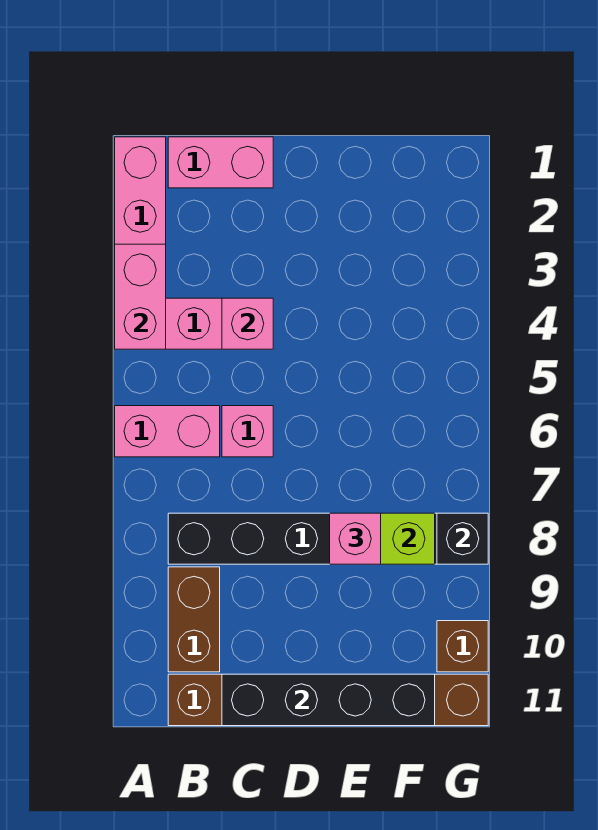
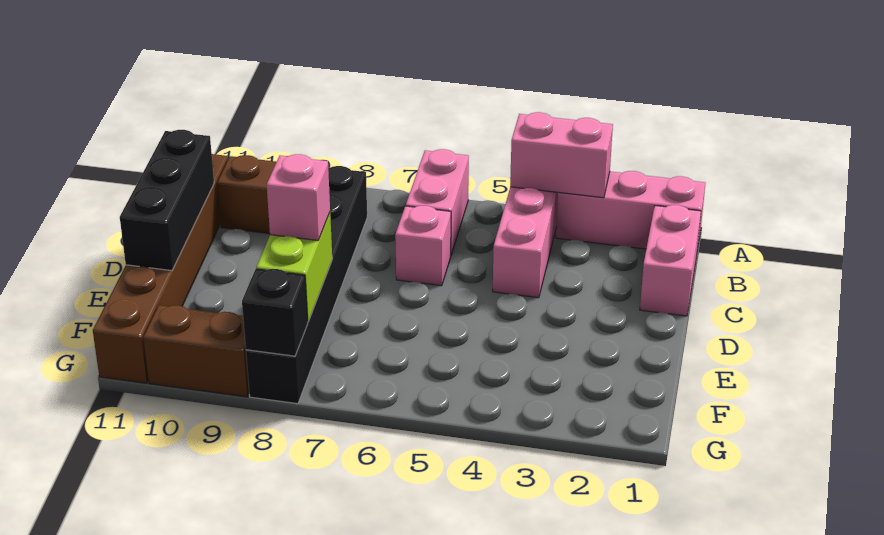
pink brick C4 level 2 -> none
black brick C11:F11 level 2 -> black brick C11:E11 level 2
brown brick G10 level 1 -> brown brick G9:G10 level 1

